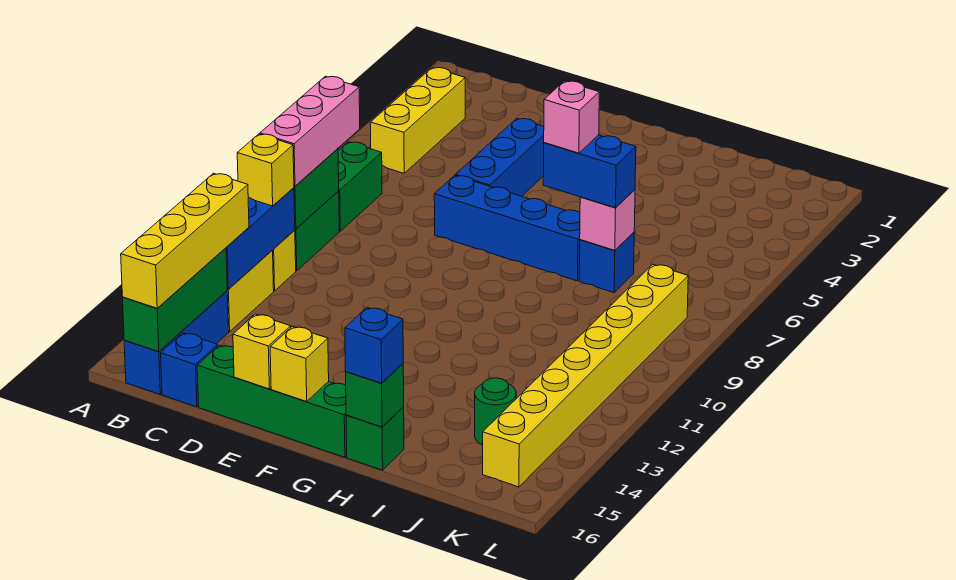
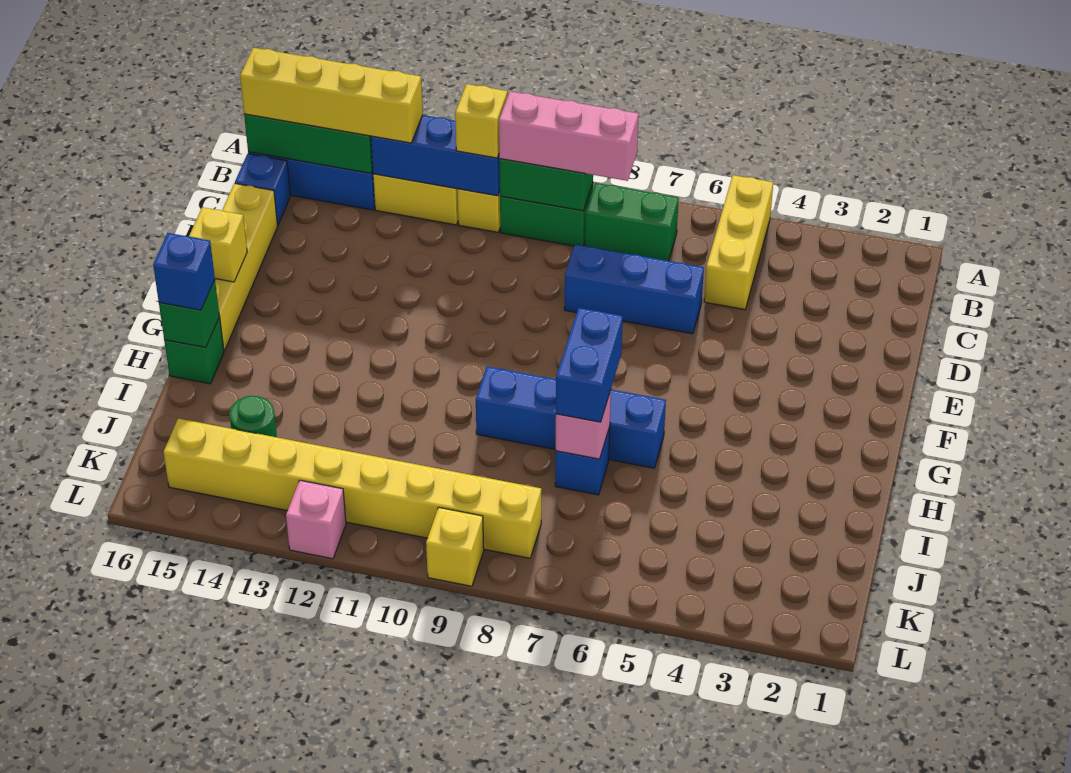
yellow brick B3:B5 level 1 -> yellow brick A5:C5 level 1
green brick D16:G16 level 1 -> yellow brick D16:G16 level 1
blue brick E4:E6 level 1 -> blue brick D6:D8 level 1
blue brick E7:H7 level 1 -> blue brick H6:H9 level 1
yellow brick E16 level 2 -> yellow brick L9 level 1
pink brick H7 level 4 -> pink brick L12 level 1

